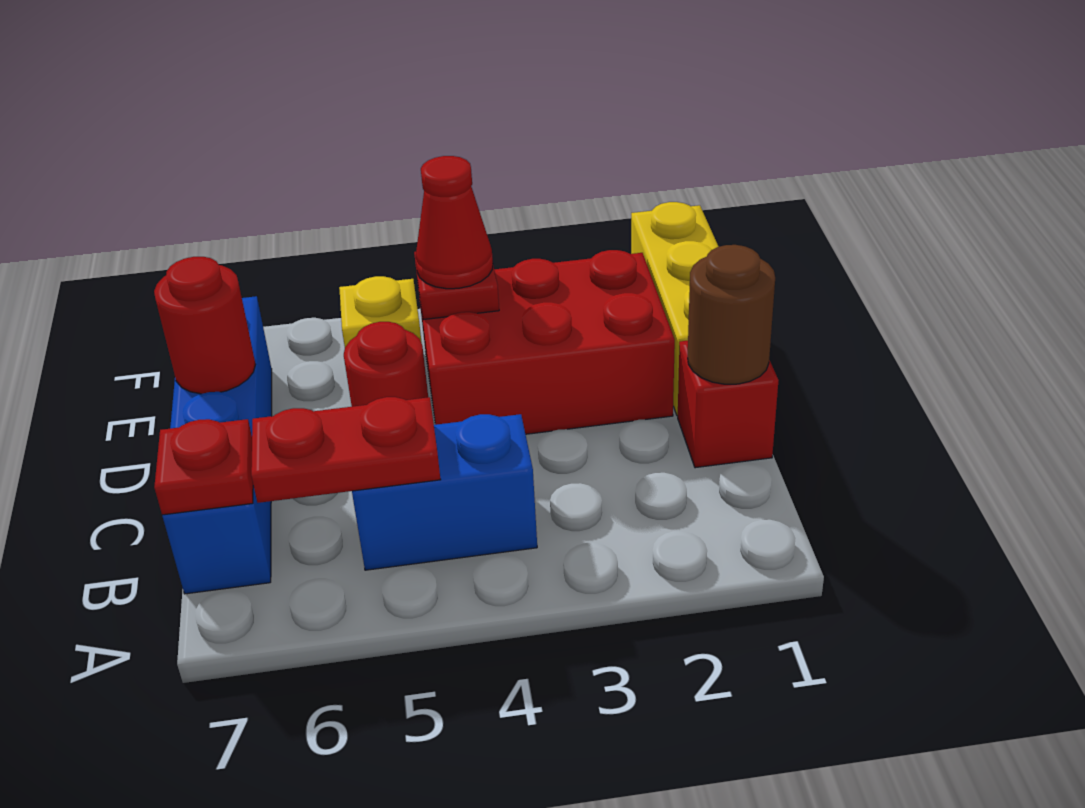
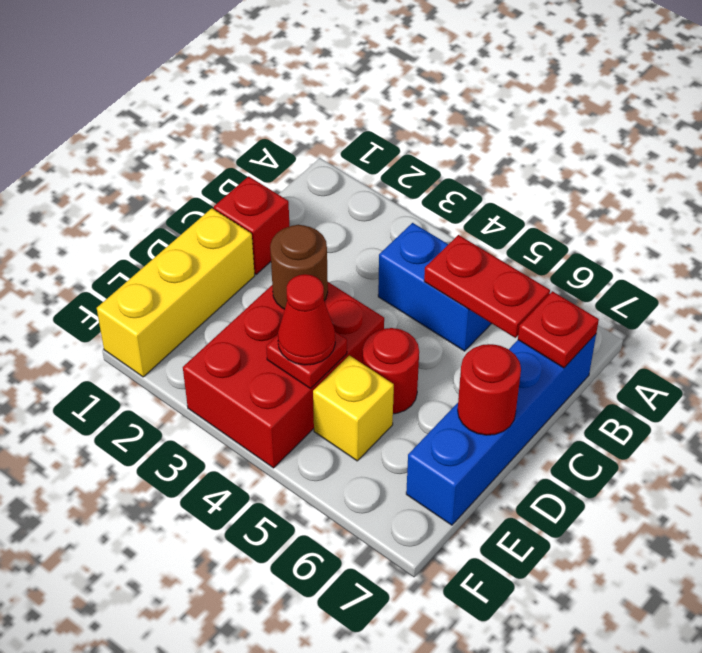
brown round brick C1 level 2 -> brown round brick D3 level 2
red brick D2:E4 level 1 -> red brick D3:F4 level 1

